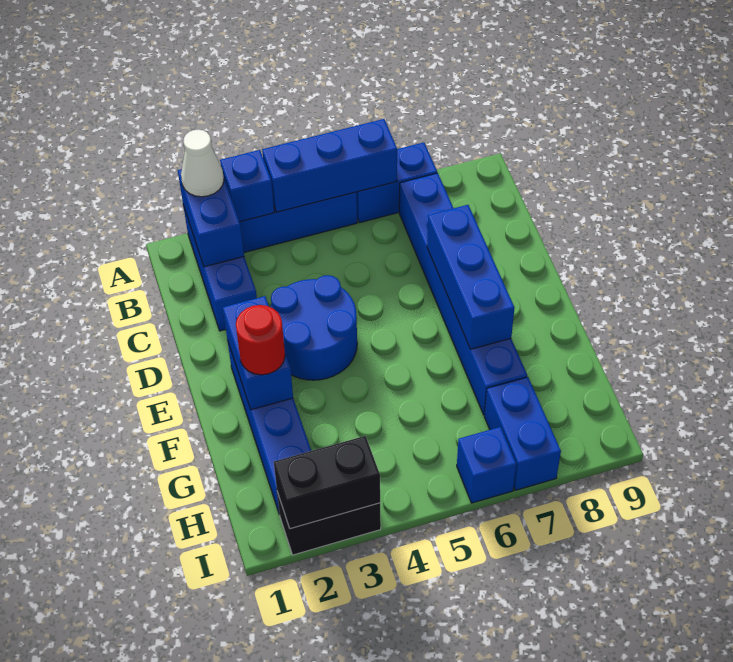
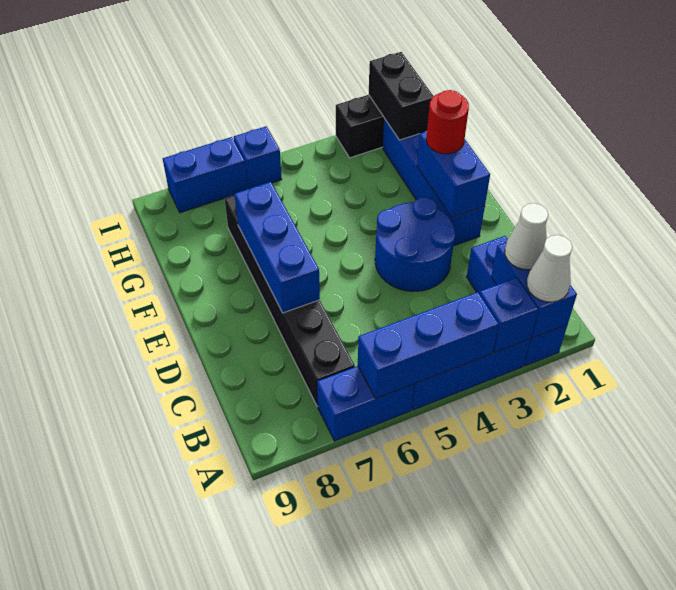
none -> white cone B2 level 3
blue brick B7:G7 level 1 -> black brick B7:G7 level 1
blue brick H7:I7 level 1 -> blue brick I7:I8 level 1
black brick I2:I3 level 2 -> black brick H2:I2 level 2

